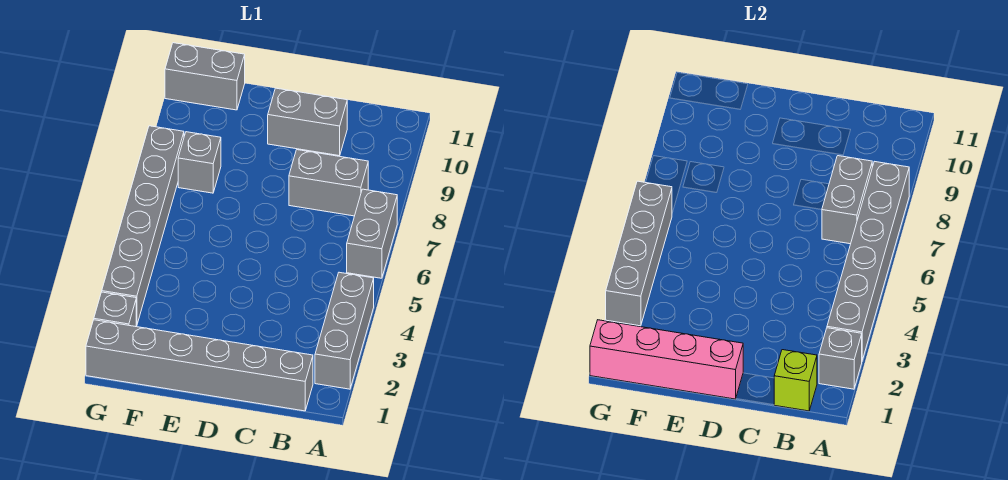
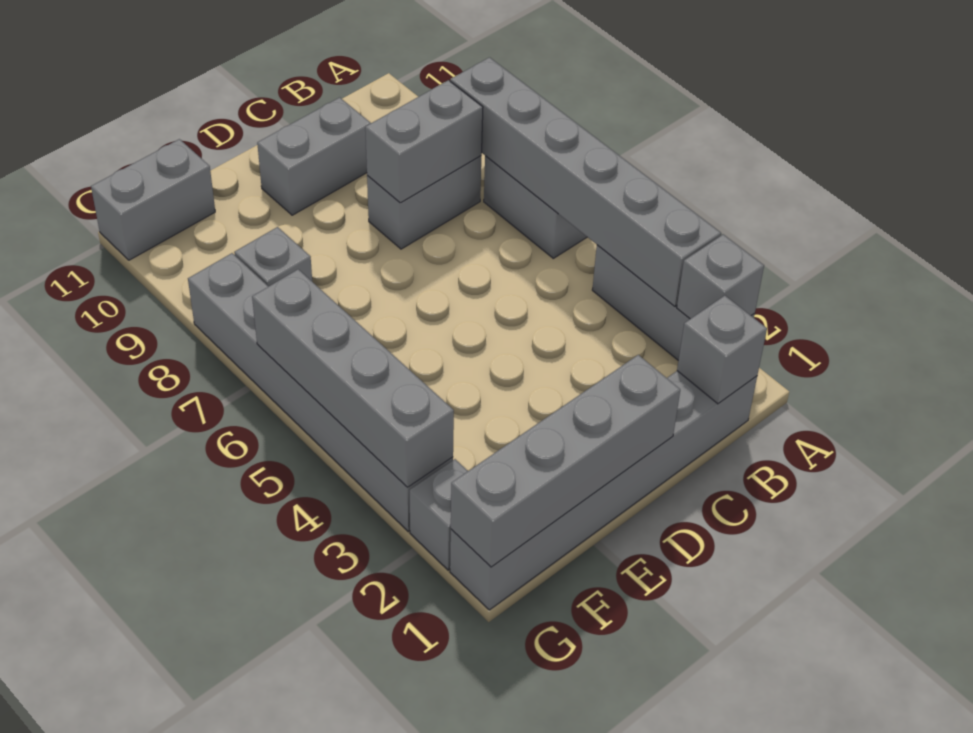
lime brick B1 level 2 -> grey brick B1 level 2
grey brick B7:B8 level 2 -> grey brick B8:C8 level 2
pink brick D1:G1 level 2 -> grey brick D1:G1 level 2

